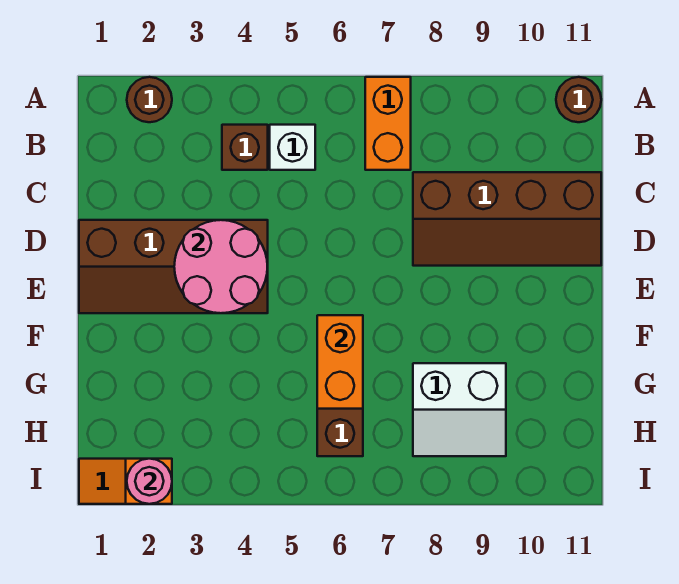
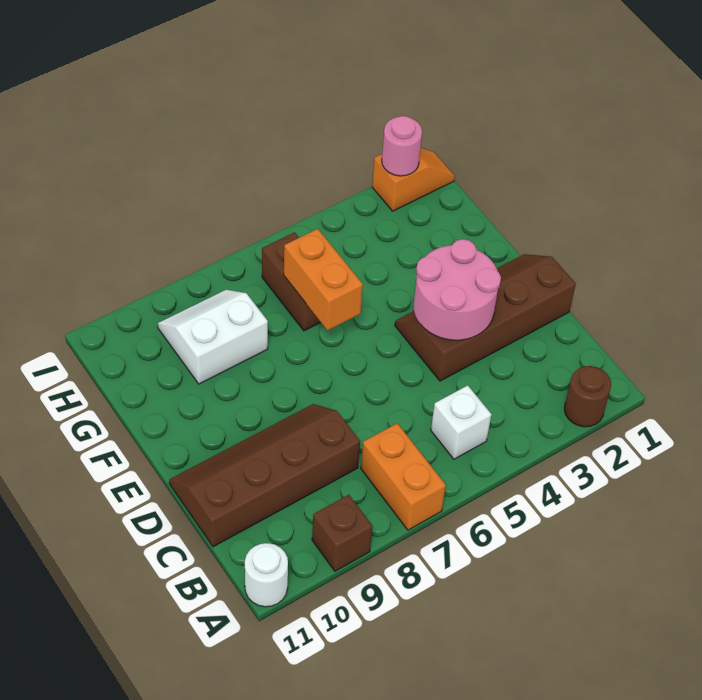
brown round brick A11 level 1 -> white round brick A11 level 1
brown brick B4 level 1 -> brown brick A9 level 1

